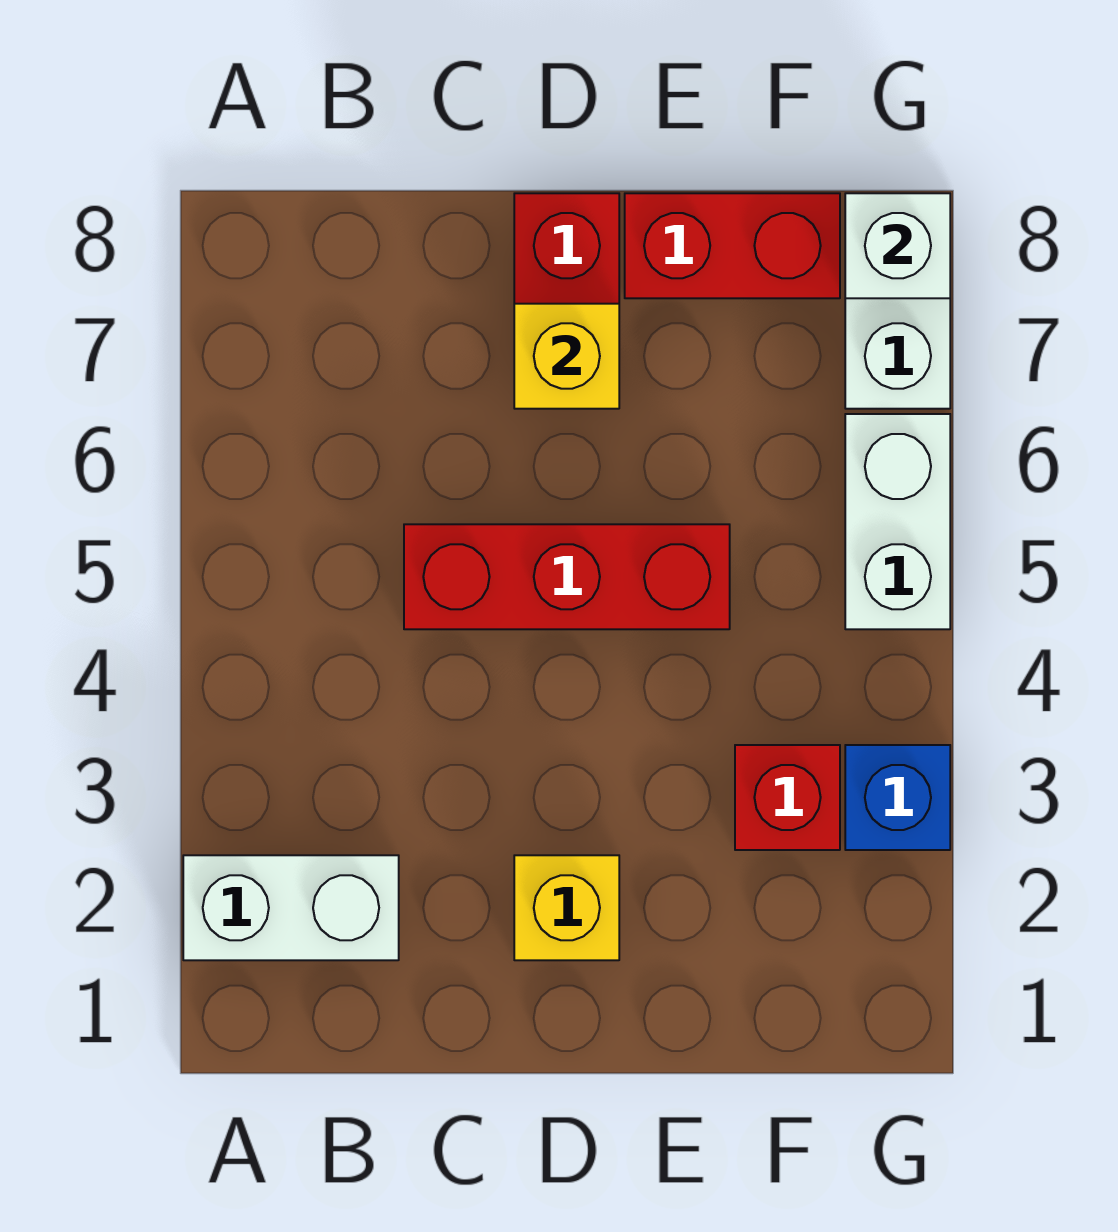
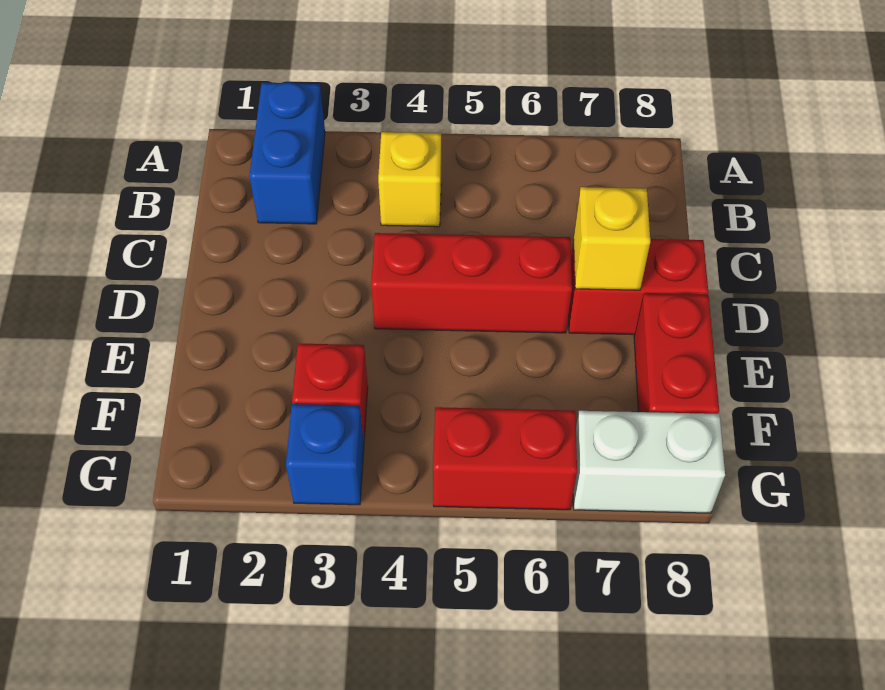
white brick A2:B2 level 1 -> blue brick A2:B2 level 1
red brick C5:E5 level 1 -> red brick D4:D6 level 1
yellow brick D2 level 1 -> yellow brick B4 level 1
white brick G5:G6 level 1 -> red brick G5:G6 level 1
white brick G8 level 2 -> none

